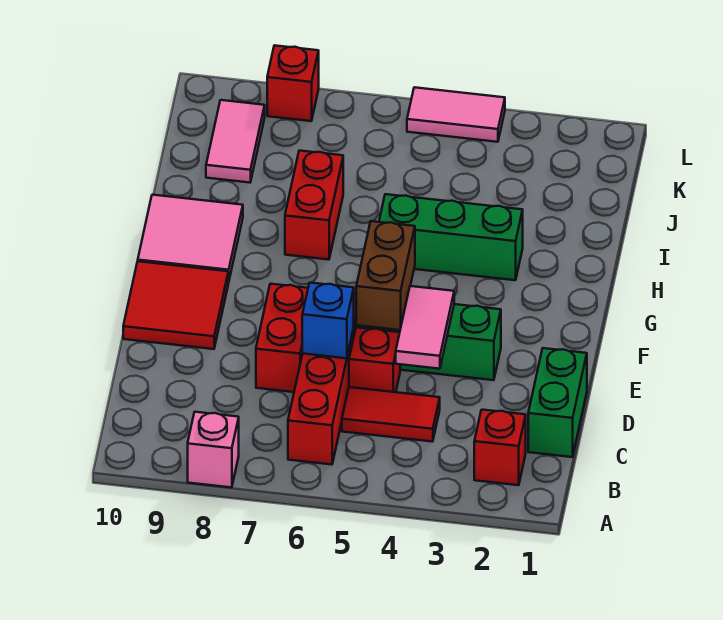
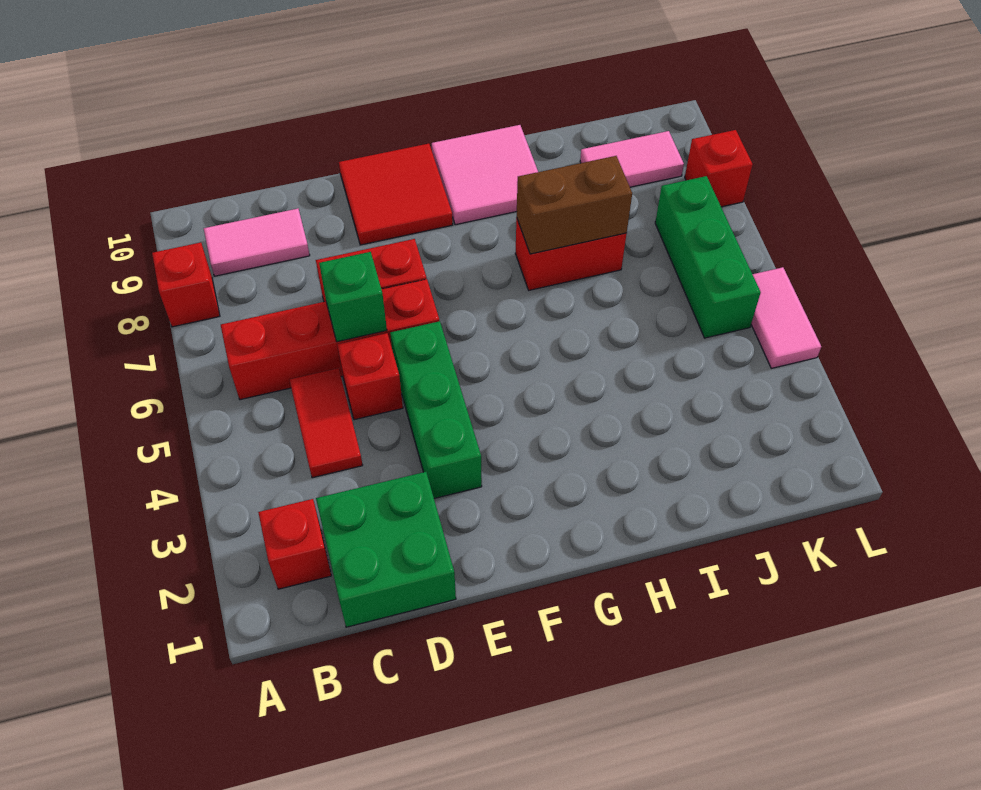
pink brick A8 level 1 -> red brick A8 level 1
green brick C1:D1 level 1 -> green brick C1:D2 level 1
pink tile D4:E4 level 2 -> pink tile B9:C9 level 1
blue brick D6 level 2 -> green brick D6 level 2
brown brick E5:F5 level 2 -> brown brick H7:I7 level 2
green brick H3:H5 level 1 -> green brick K5:K7 level 1

